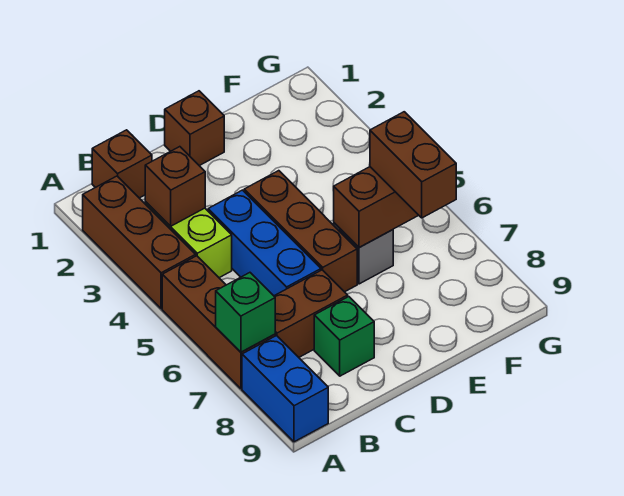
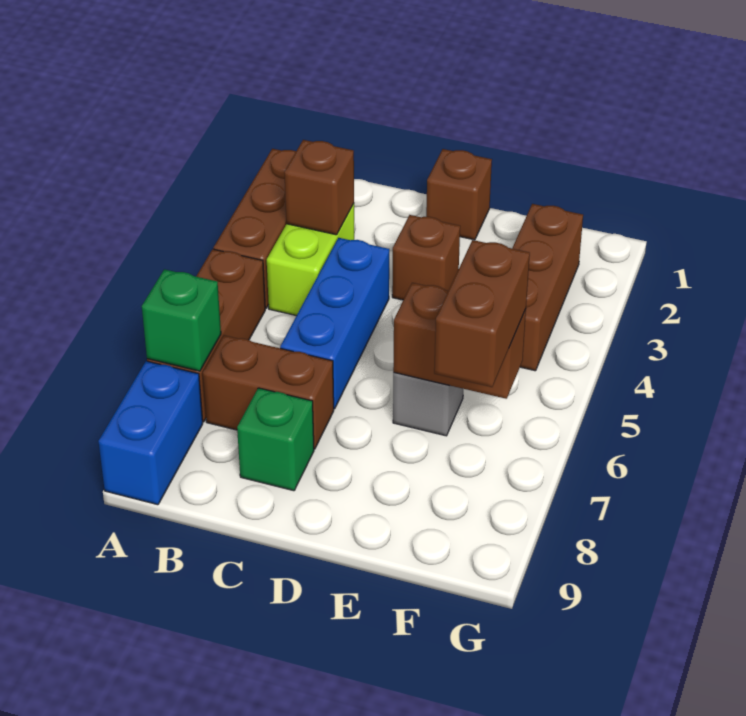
brown brick B1 level 1 -> brown brick D3 level 1
brown brick D4:D6 level 1 -> brown brick F2:F4 level 1

